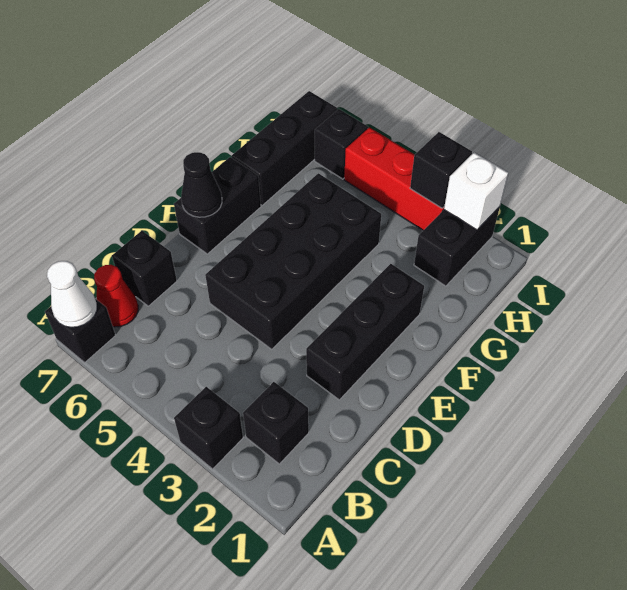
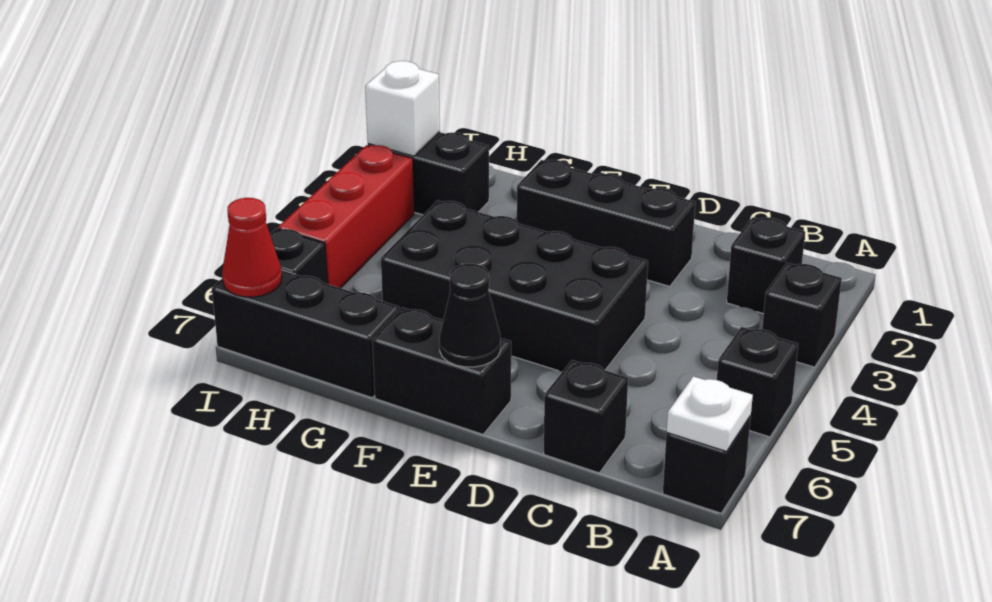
white cone A7 level 2 -> white plate A7 level 2
red cone B7 level 1 -> red cone I7 level 2
black brick I3 level 2 -> black brick A5 level 1

